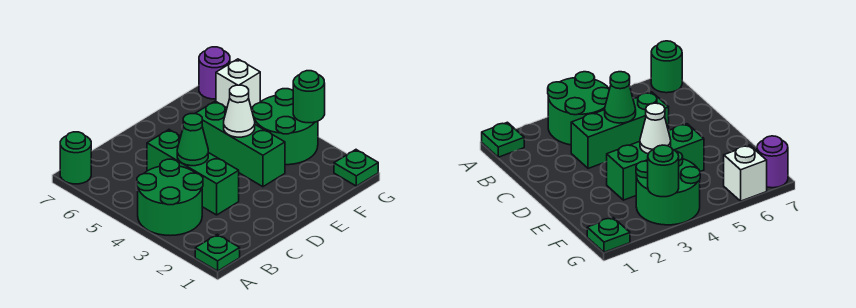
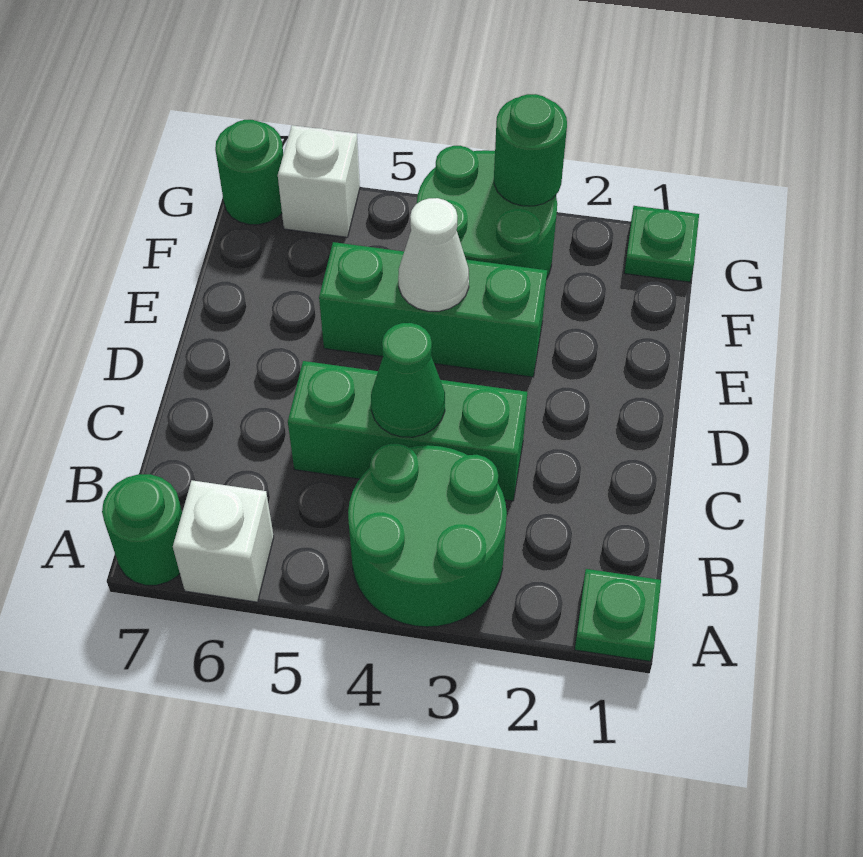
none -> white brick A6 level 1
purple round brick G7 level 1 -> green round brick G7 level 1

